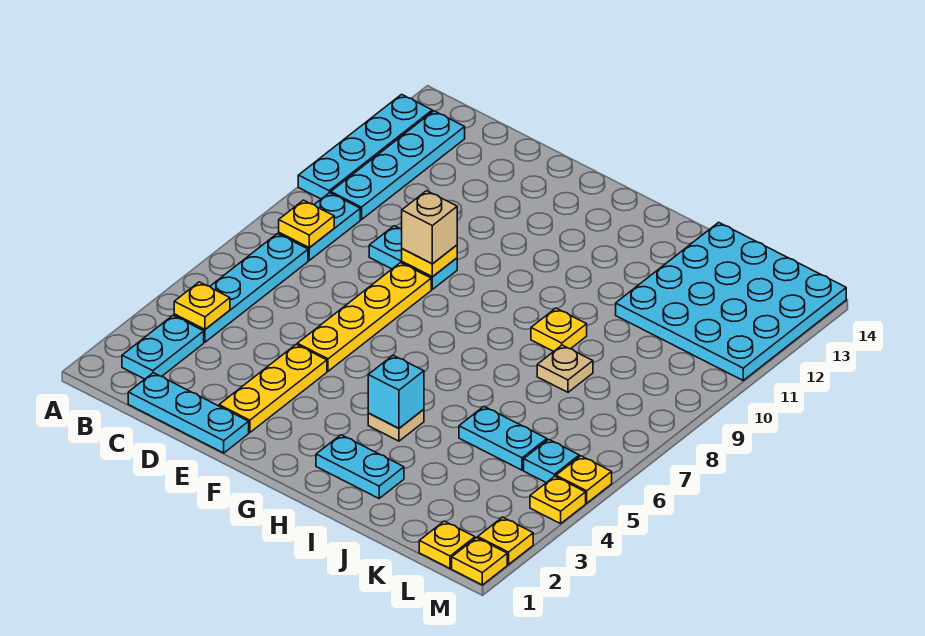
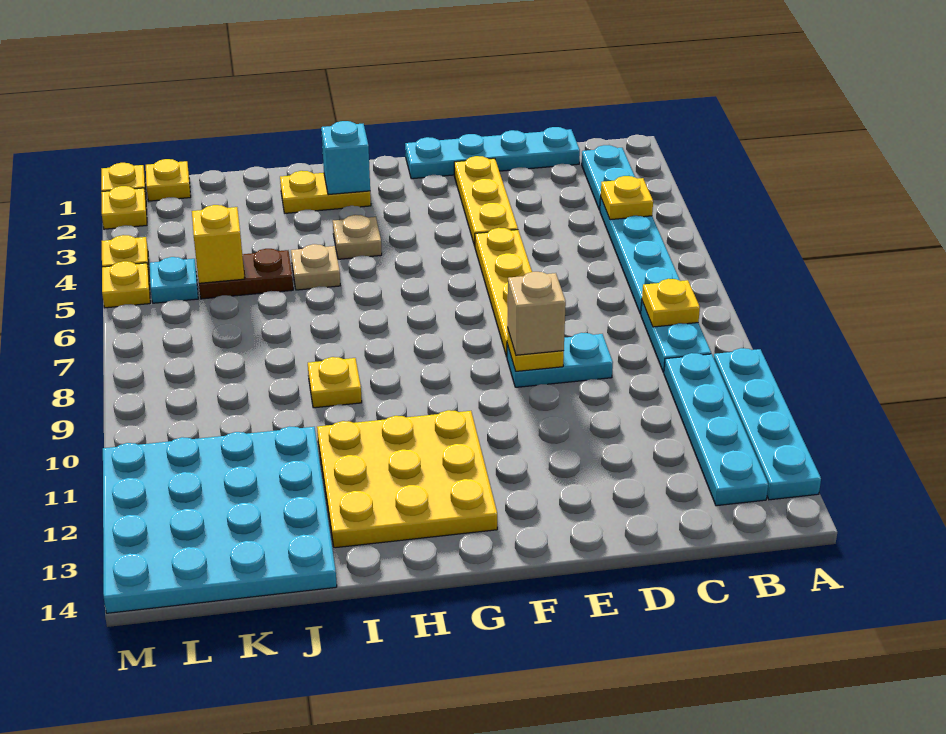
cyan plate C1:E1 level 1 -> cyan plate C1:F1 level 1
none -> yellow plate G11:I13 level 1
cyan plate H2:I2 level 1 -> yellow plate H2:I2 level 1
cyan brick H4 level 2 -> cyan brick H2 level 2
cyan plate J5:K5 level 1 -> brown plate J5:K5 level 1
tan plate J8 level 1 -> tan plate I5 level 1
none -> yellow brick K5 level 2

